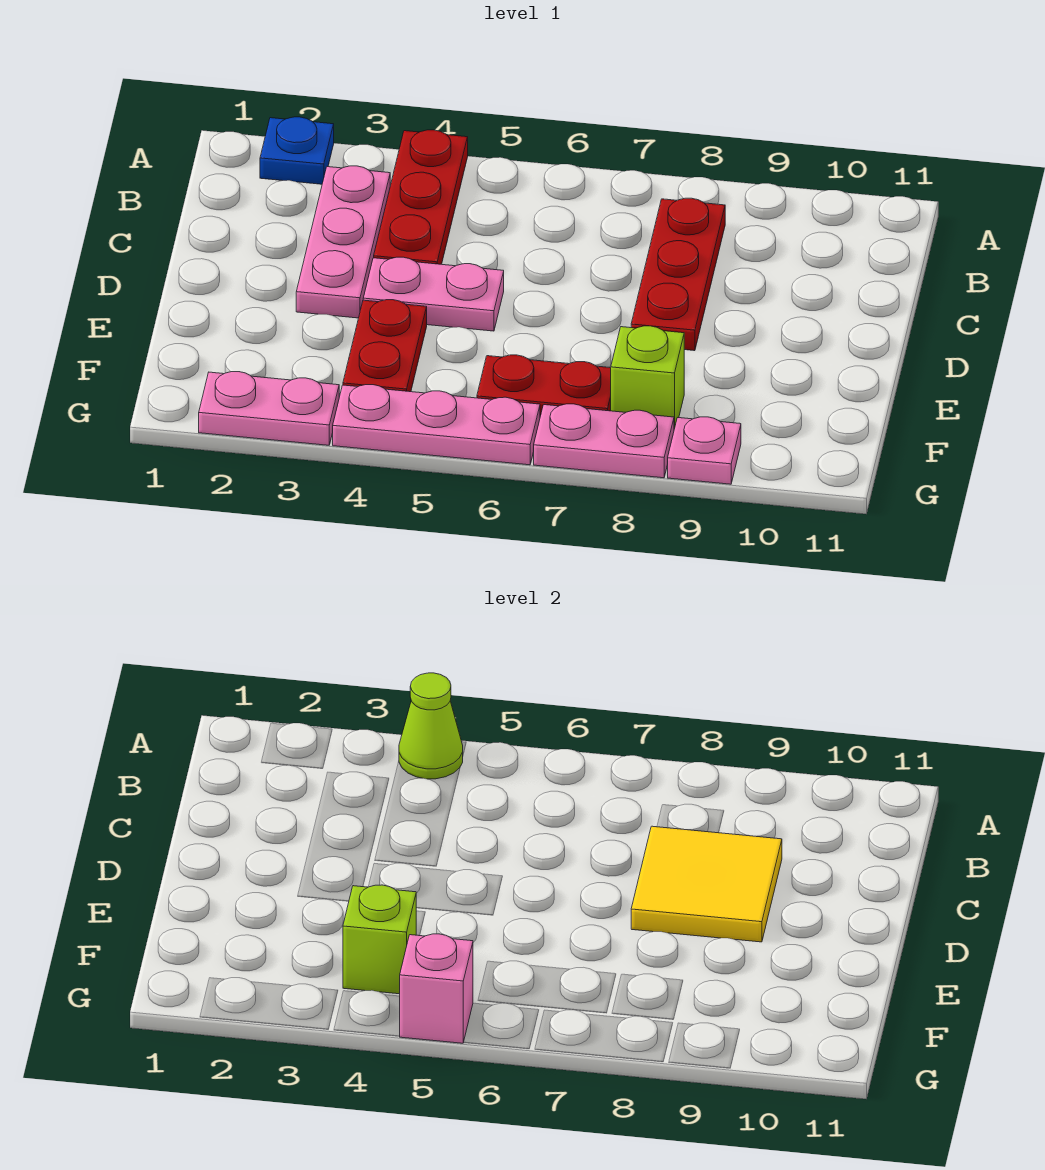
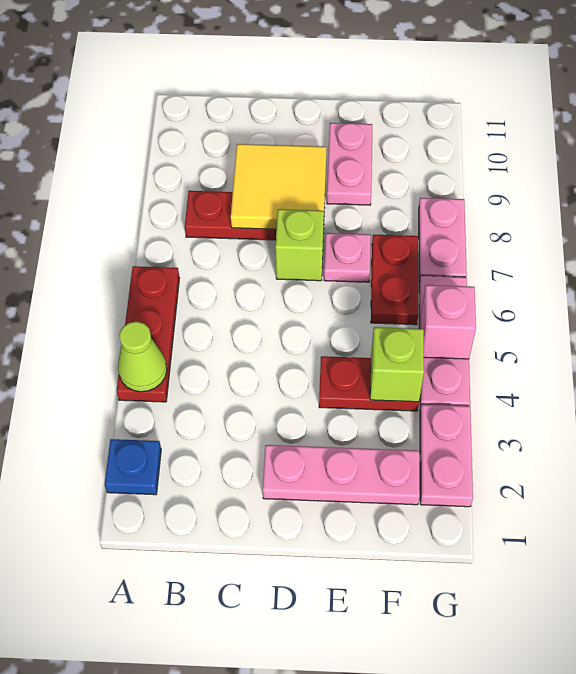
red plate A4:C4 level 1 -> red plate A4:A6 level 1
pink plate B3:D3 level 1 -> pink plate D2:F2 level 1
pink plate D4:D5 level 1 -> pink plate E9:E10 level 1
lime brick F8 level 1 -> lime brick D7 level 1
pink plate G9 level 1 -> pink plate E7 level 1

